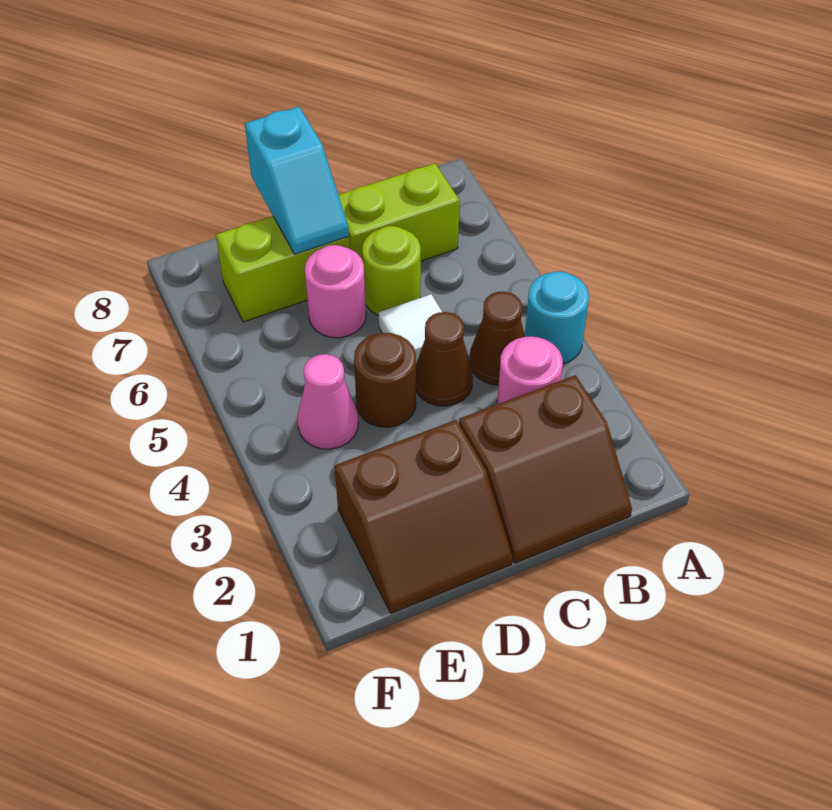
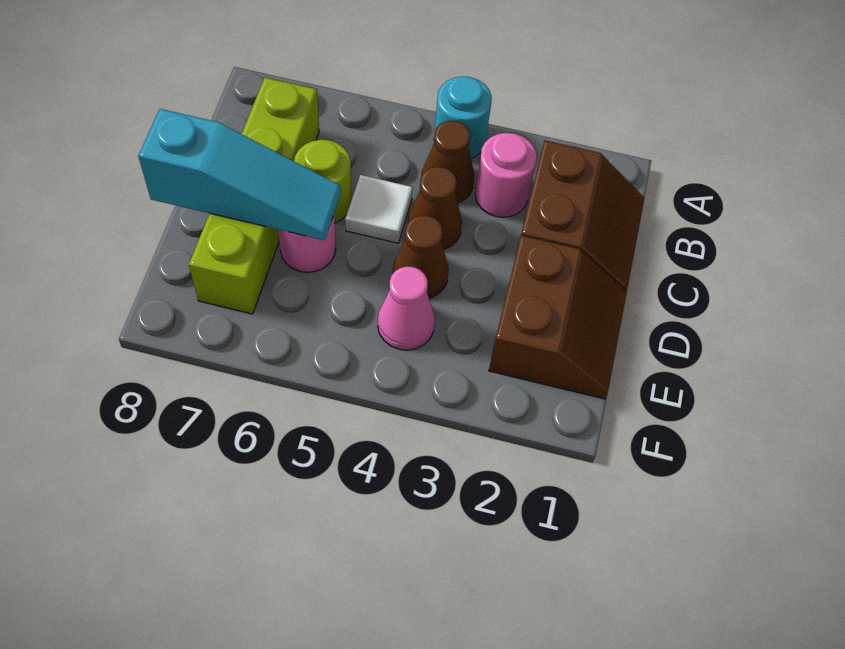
brown round brick D4 level 1 -> brown cone D4 level 1
cyan slope D7:D8 level 2 top 8 -> cyan slope D6:D8 level 2 top 8

